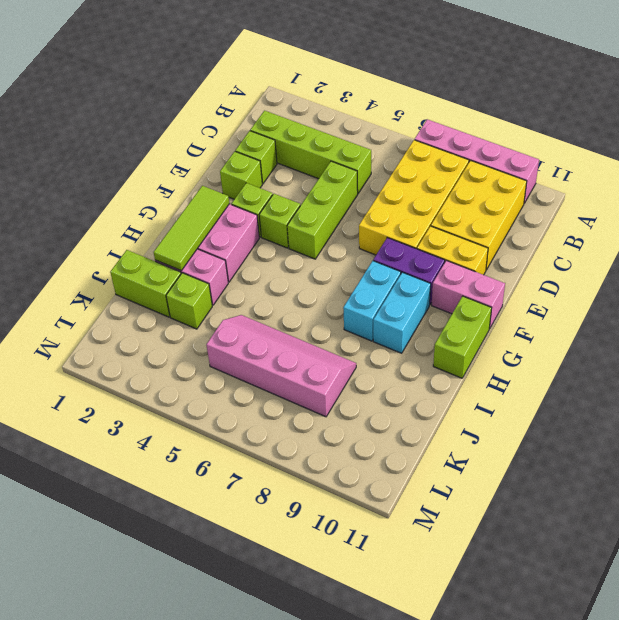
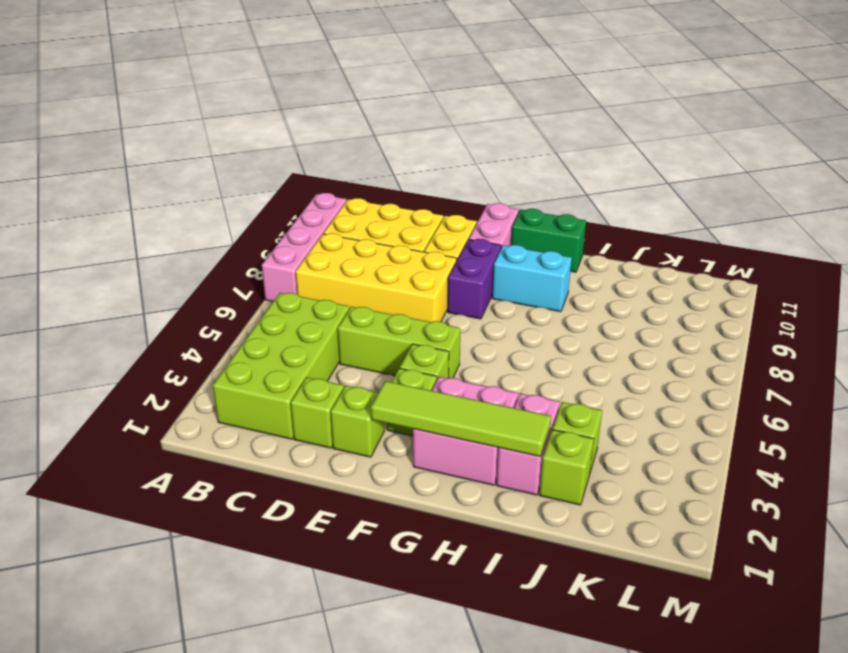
lime brick C2:C5 level 1 -> lime brick B2:C5 level 1
lime tile G2:I2 level 2 -> lime tile F2:I2 level 2
cyan brick G8:H8 level 1 -> none
lime brick G11:H11 level 1 -> green brick G11:H11 level 1
lime brick J1:J2 level 1 -> lime brick J2 level 1
pink slope J5:K8 level 1 top K -> none

